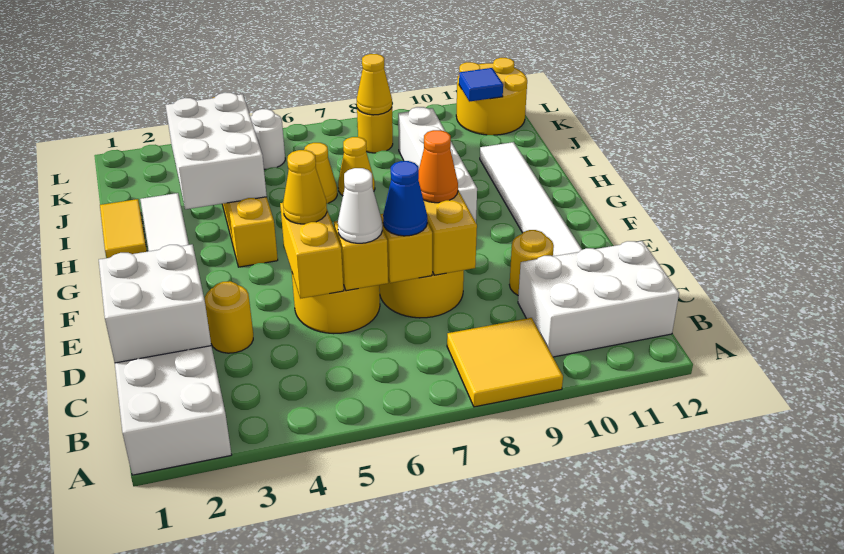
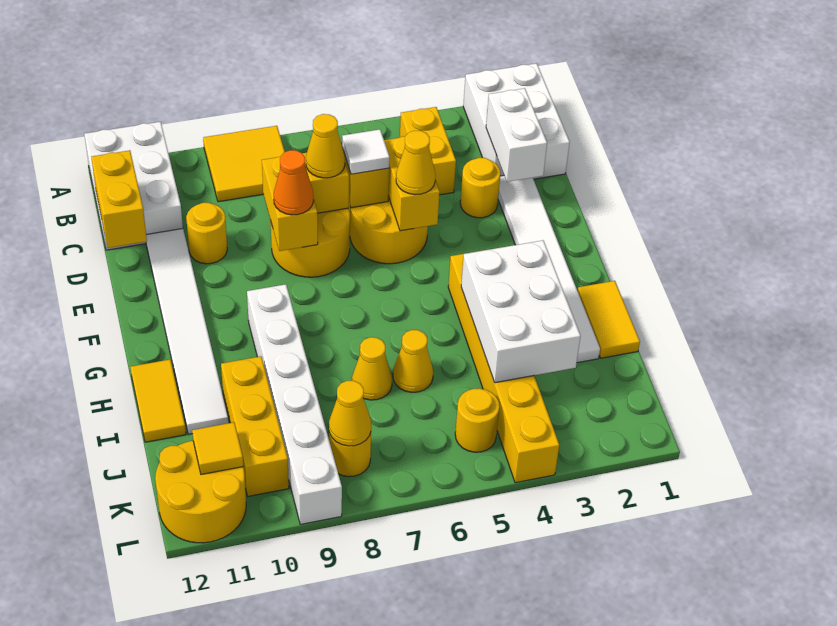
none -> yellow brick B4:C4 level 1
white brick B10:C12 level 1 -> white brick A11:C12 level 1
white brick C1:D2 level 2 -> white brick C2:D2 level 2
none -> yellow brick C12:D12 level 2
white cone D6 level 3 -> white tile D6 level 3
blue cone D7 level 3 -> yellow cone D7 level 3
white brick G9:J9 level 1 -> white brick G9:L9 level 1
none -> yellow tile H12:I12 level 1
none -> yellow brick I10:K10 level 1
white round brick K5 level 1 -> yellow round brick K5 level 1
blue tile K11 level 2 -> yellow tile K11 level 2

